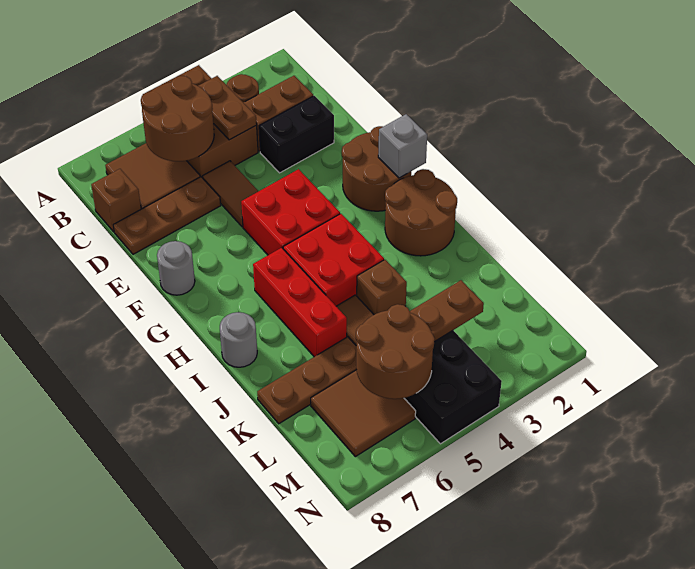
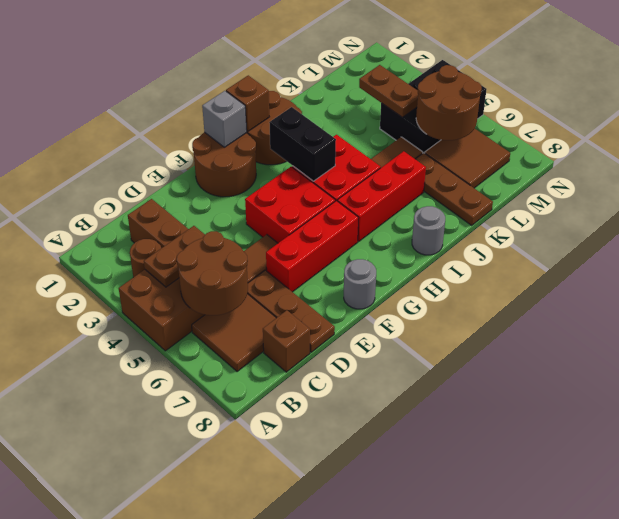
black brick D2:D3 level 1 -> black brick H3:H4 level 2
none -> red brick E6:G6 level 1
brown brick J4 level 1 -> brown brick H1 level 2

